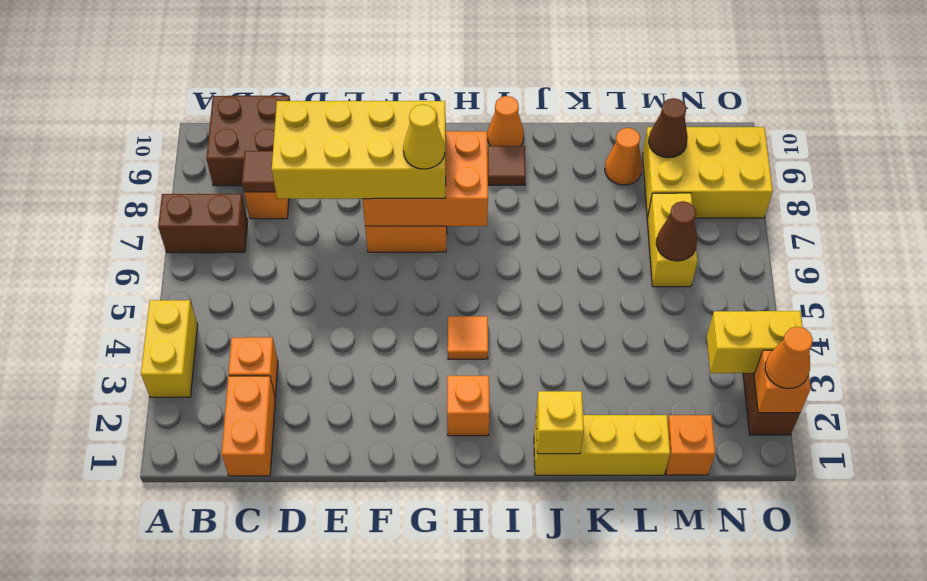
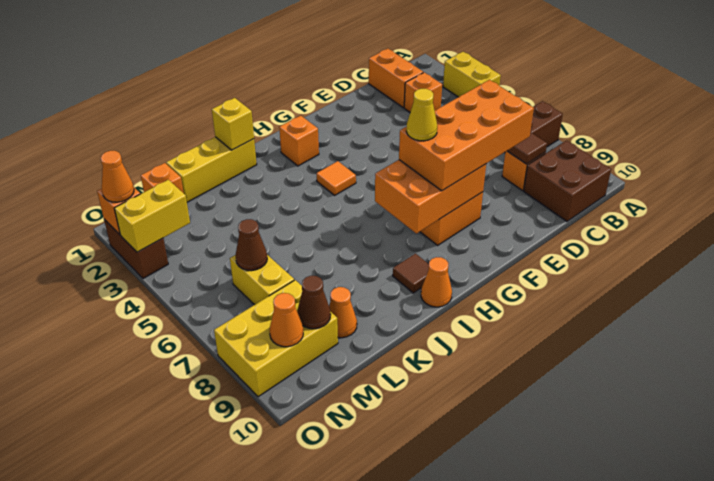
yellow brick D7:G8 level 3 -> orange brick D7:G8 level 3
none -> orange cone N9 level 2

